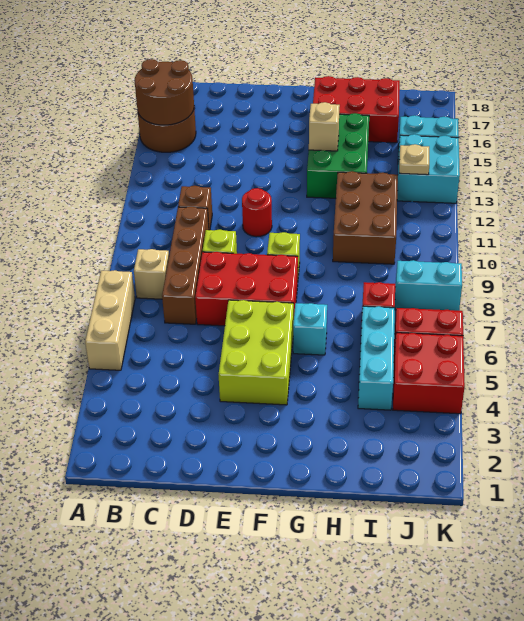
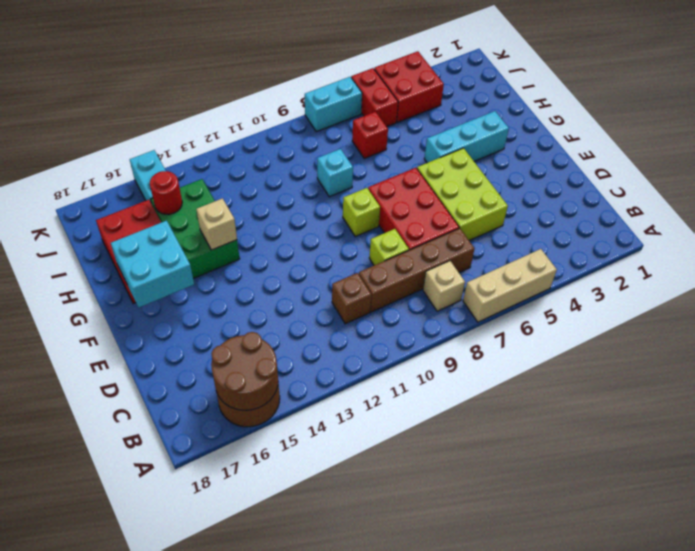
lime brick E4:F6 level 1 -> lime brick D5:F6 level 1
red round brick E11 level 1 -> red round brick I15 level 2
cyan brick G6 level 1 -> cyan brick H9 level 1
green brick G13:H15 level 1 -> green brick G14:I15 level 1
brown brick H10:I12 level 1 -> none
cyan brick I4:I6 level 1 -> cyan brick G3:G5 level 1
cyan brick J8:K8 level 1 -> cyan brick K7:K8 level 1
cyan brick J13:K14 level 1 -> cyan brick F16:G17 level 2
tan plate J13 level 2 -> none

